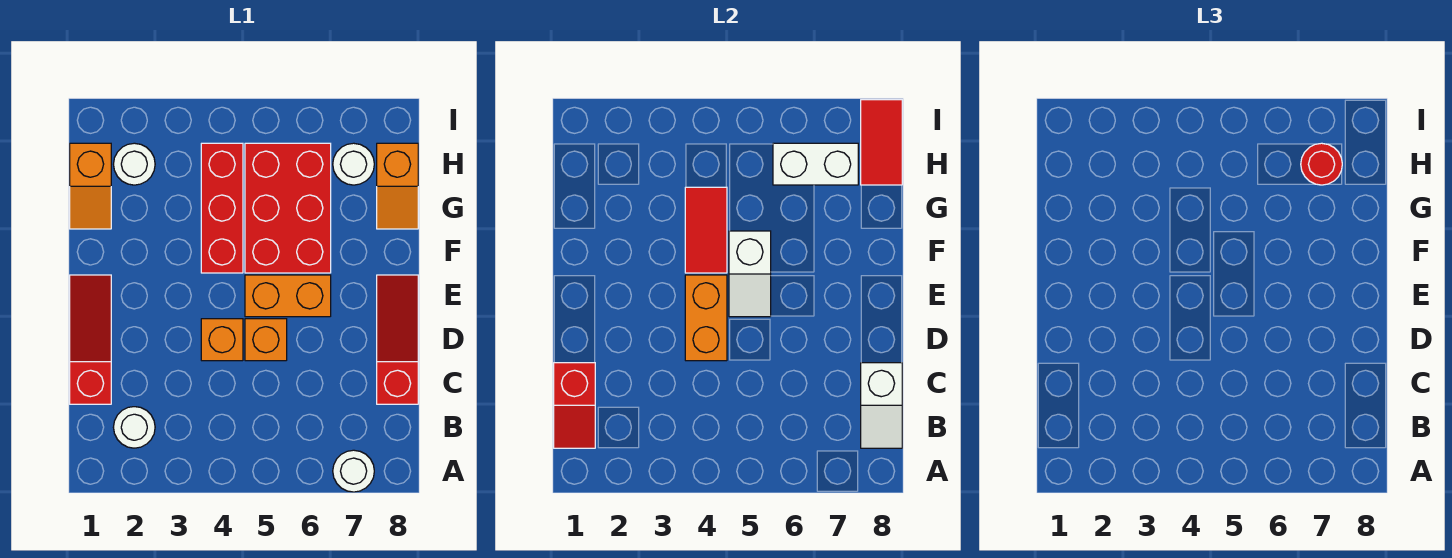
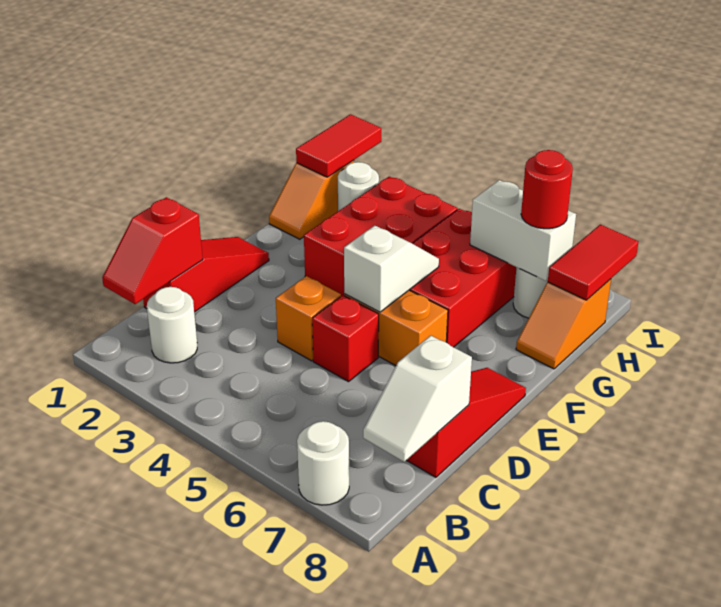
orange brick D4:E4 level 2 -> none
orange brick D5 level 1 -> red brick D5 level 1
white slope E5:F5 level 2 top F -> white slope E5:F5 level 2 top E
red brick F4:H4 level 1 -> red brick F3:H4 level 1
red tile F4:G4 level 2 -> red tile H1:I1 level 2

